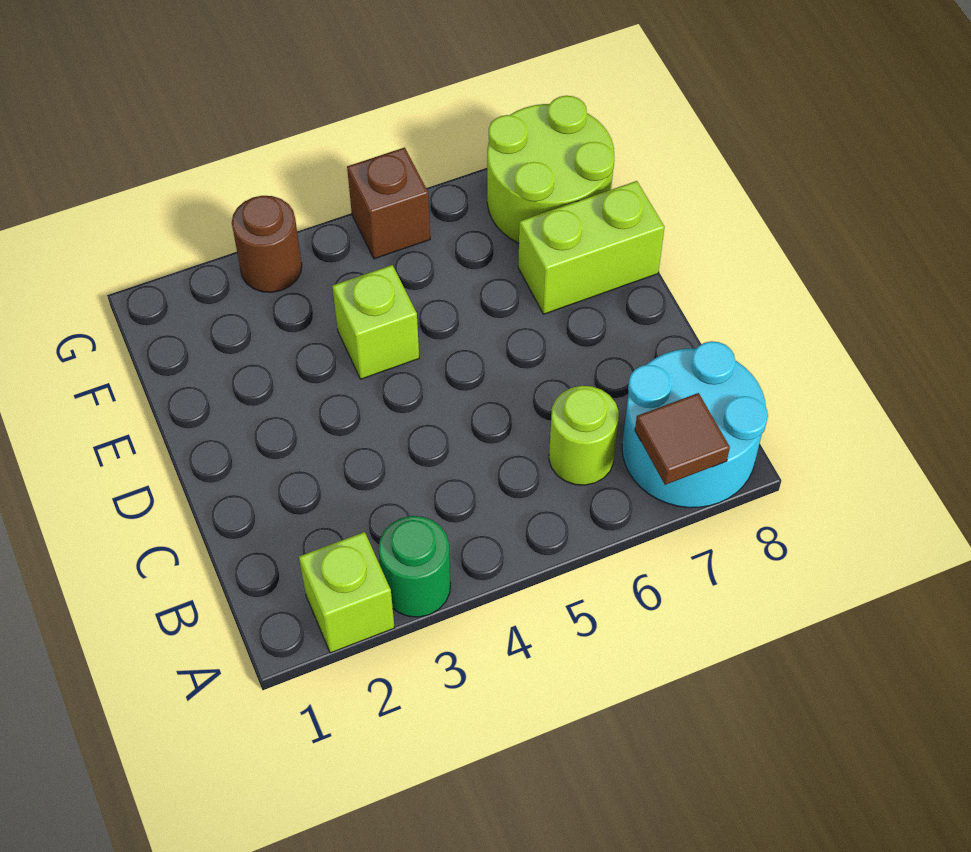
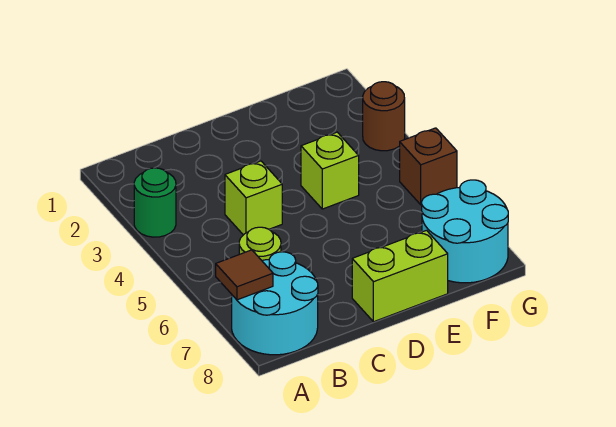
lime brick A2 level 1 -> lime brick C4 level 1
lime brick E7:E8 level 1 -> lime brick D8:E8 level 1
lime round brick F7:G8 level 1 -> cyan round brick F7:G8 level 1

